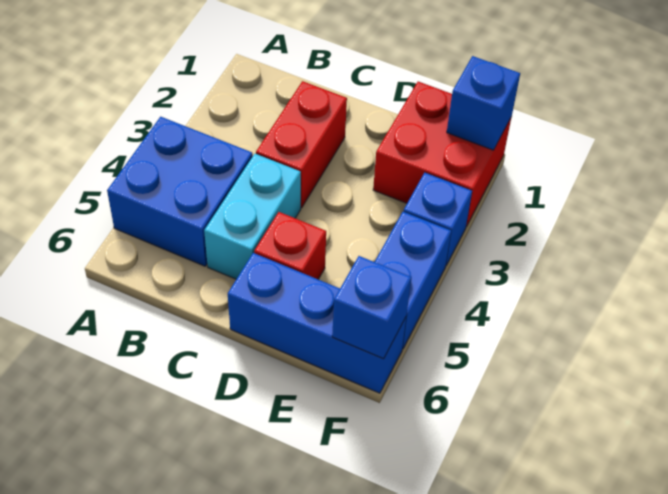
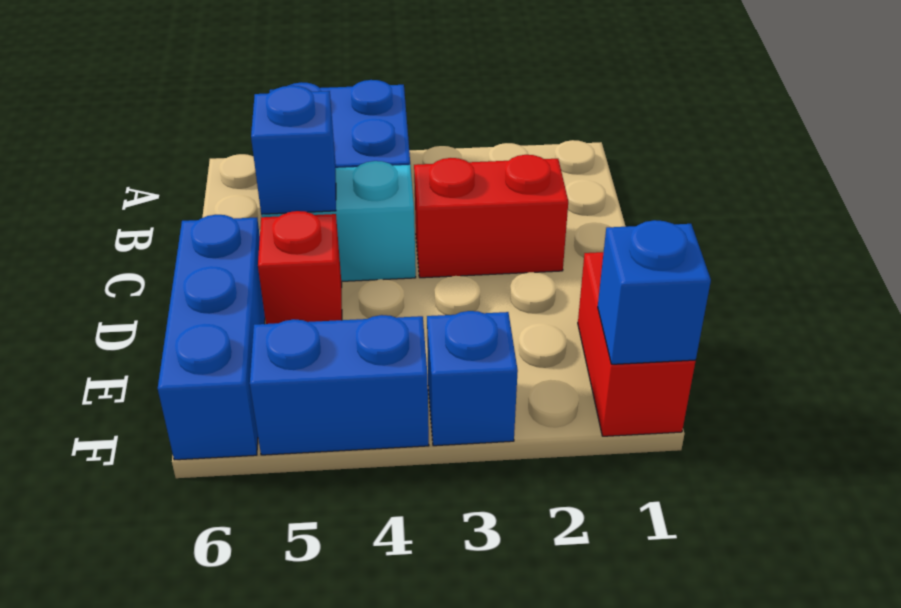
red brick E1:F2 level 1 -> red brick E1:F1 level 1
blue brick F6 level 2 -> blue brick C5 level 2

